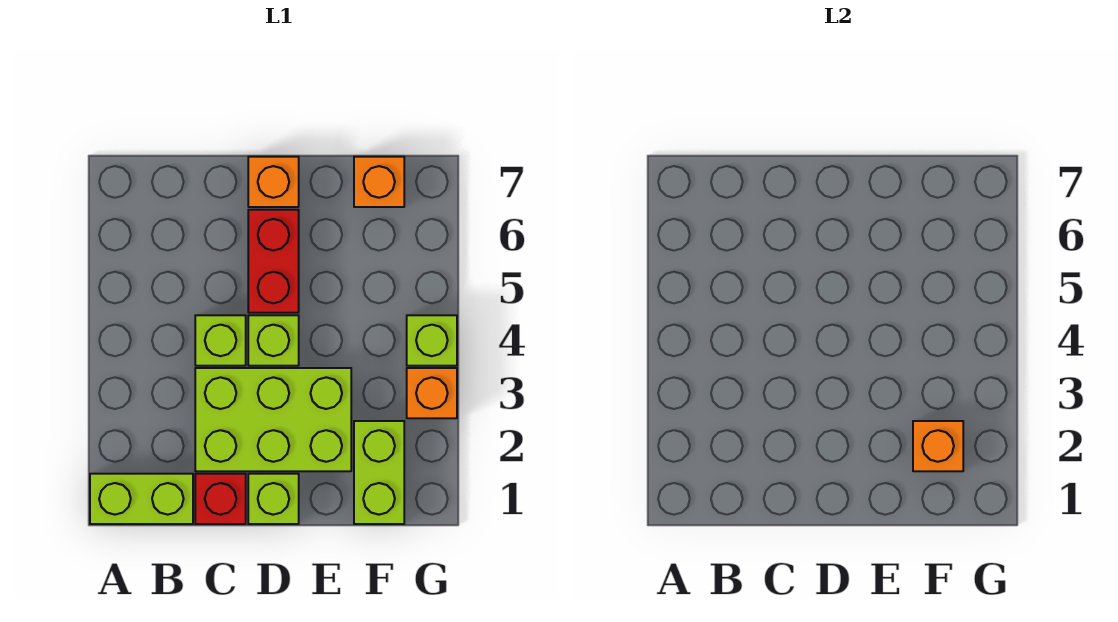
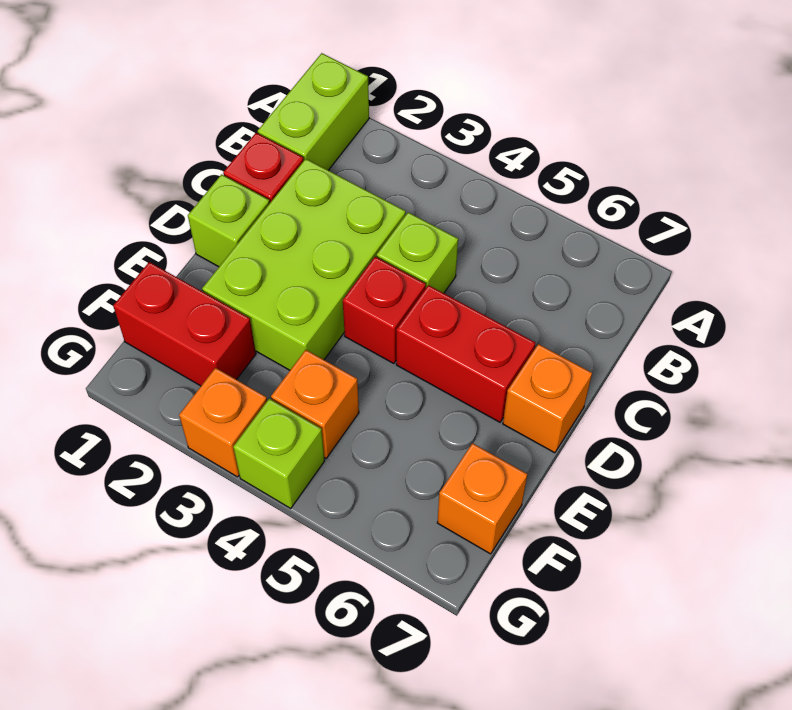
lime brick D4 level 1 -> red brick D4 level 1
lime brick F1:F2 level 1 -> red brick F1:F2 level 1
orange brick F2 level 2 -> orange brick F4 level 1

